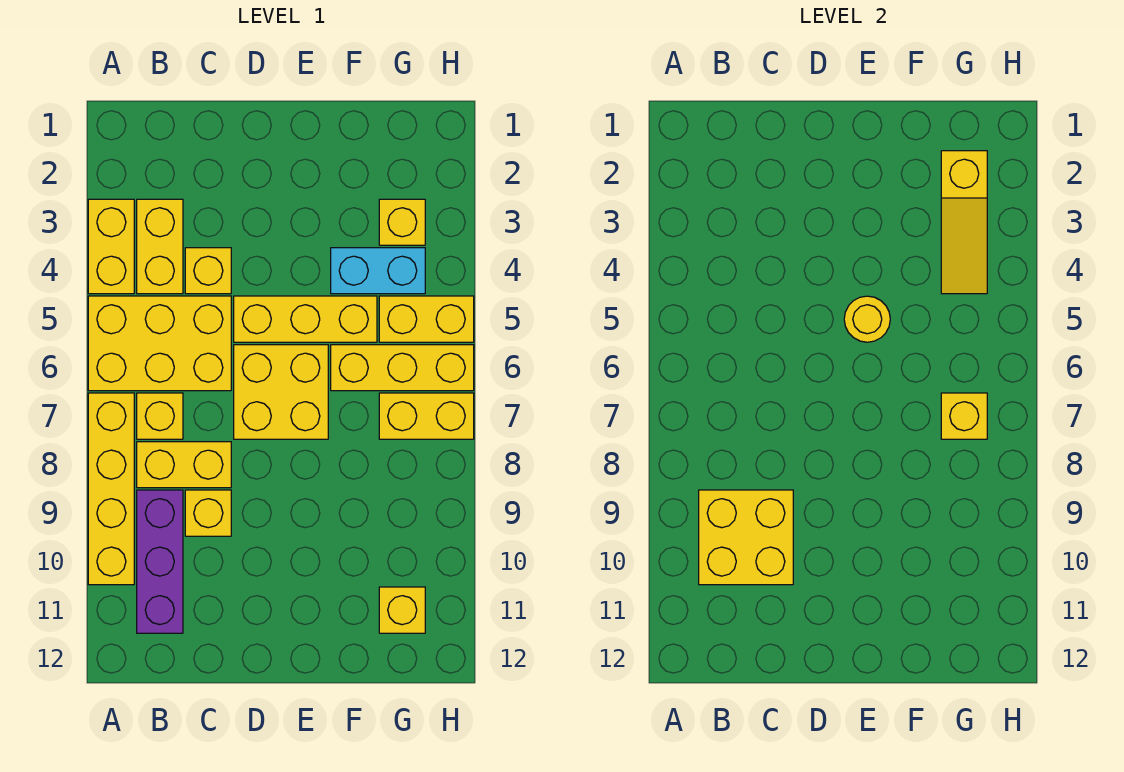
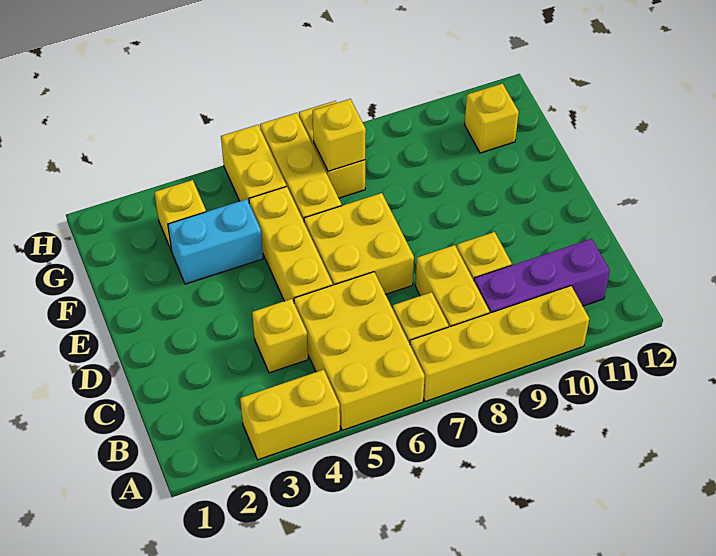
yellow brick B3:B4 level 1 -> none
yellow brick B9:C10 level 2 -> none
yellow round brick E5 level 2 -> none
cyan brick F4:G4 level 1 -> cyan brick F3:F4 level 1
yellow slope G2:G4 level 2 top 2 -> none

